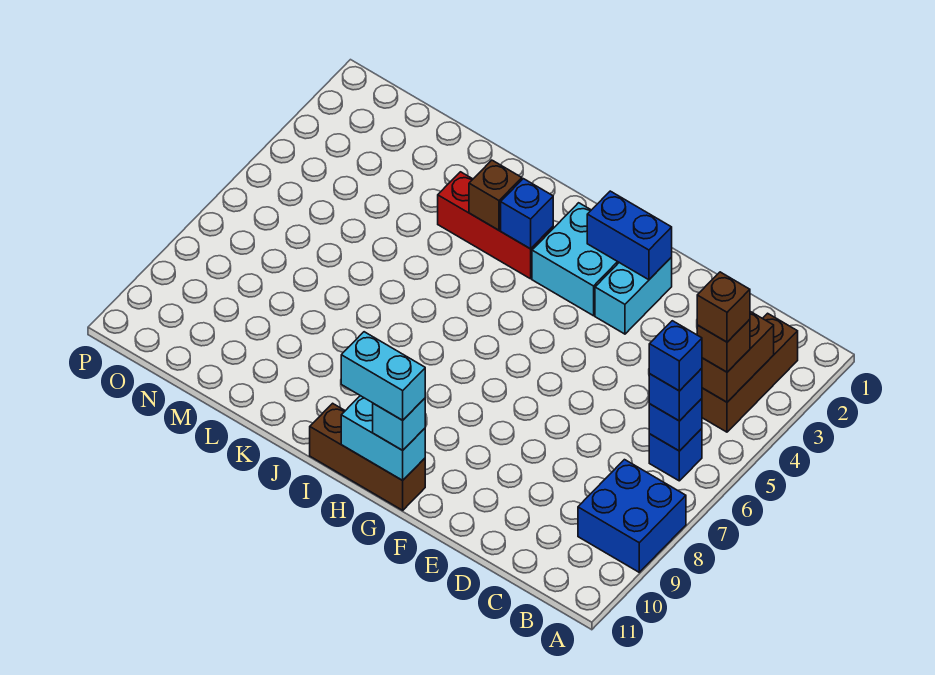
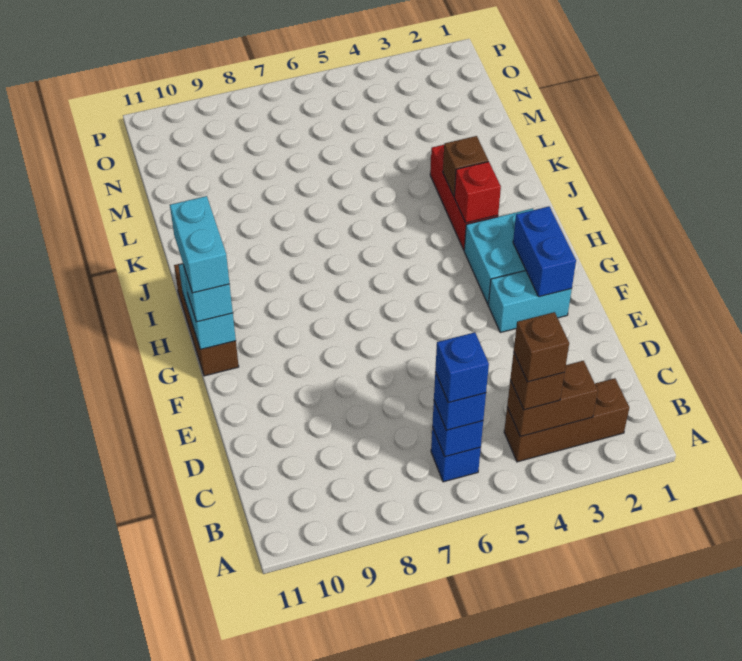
blue brick A8:B9 level 1 -> none
blue brick I3 level 2 -> red brick I3 level 2

